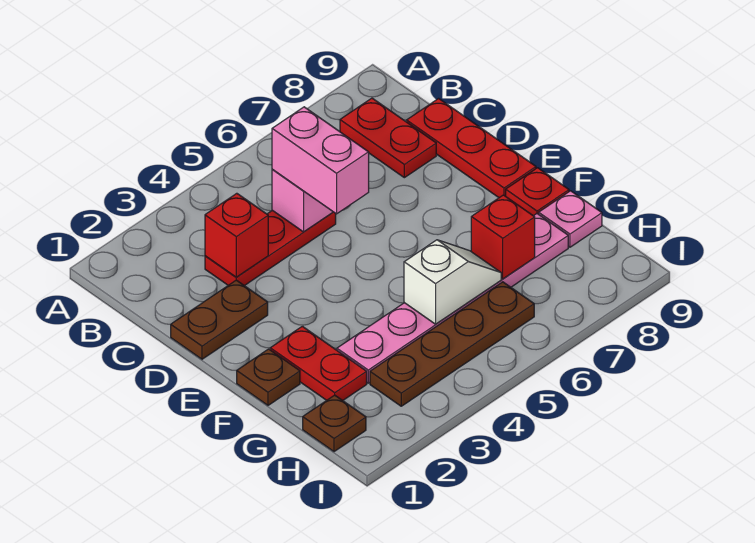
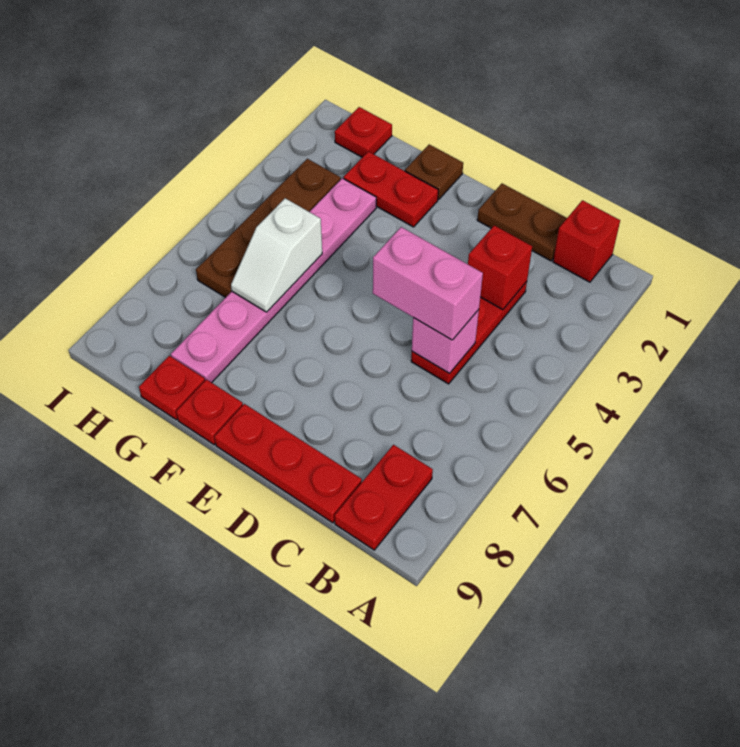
red plate B8:C8 level 1 -> red plate B8:B9 level 1
brown plate D1:D2 level 1 -> brown plate C1:D1 level 1
red brick G7 level 2 -> red brick B1 level 1
pink plate G9 level 1 -> red plate G9 level 1
brown plate H1 level 1 -> red plate H1 level 1

